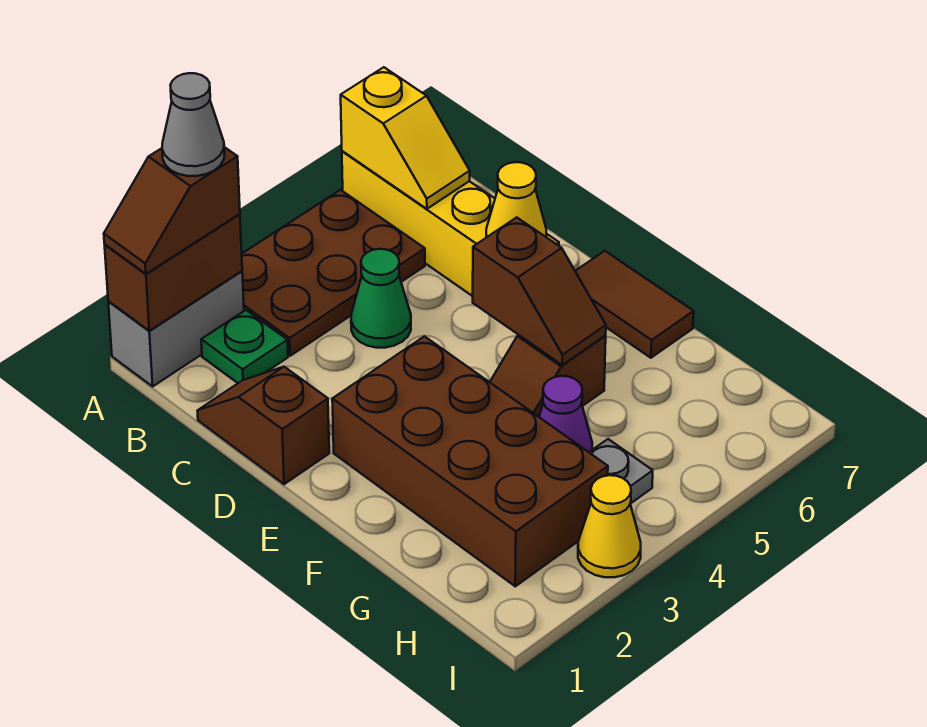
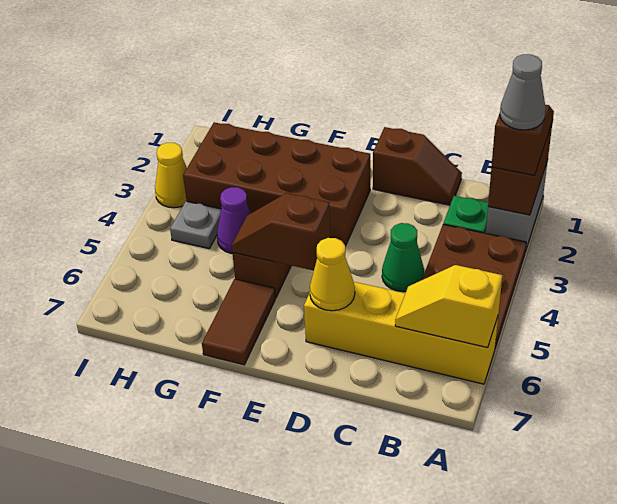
brown tile E7:F7 level 1 -> brown tile F6:F7 level 1

